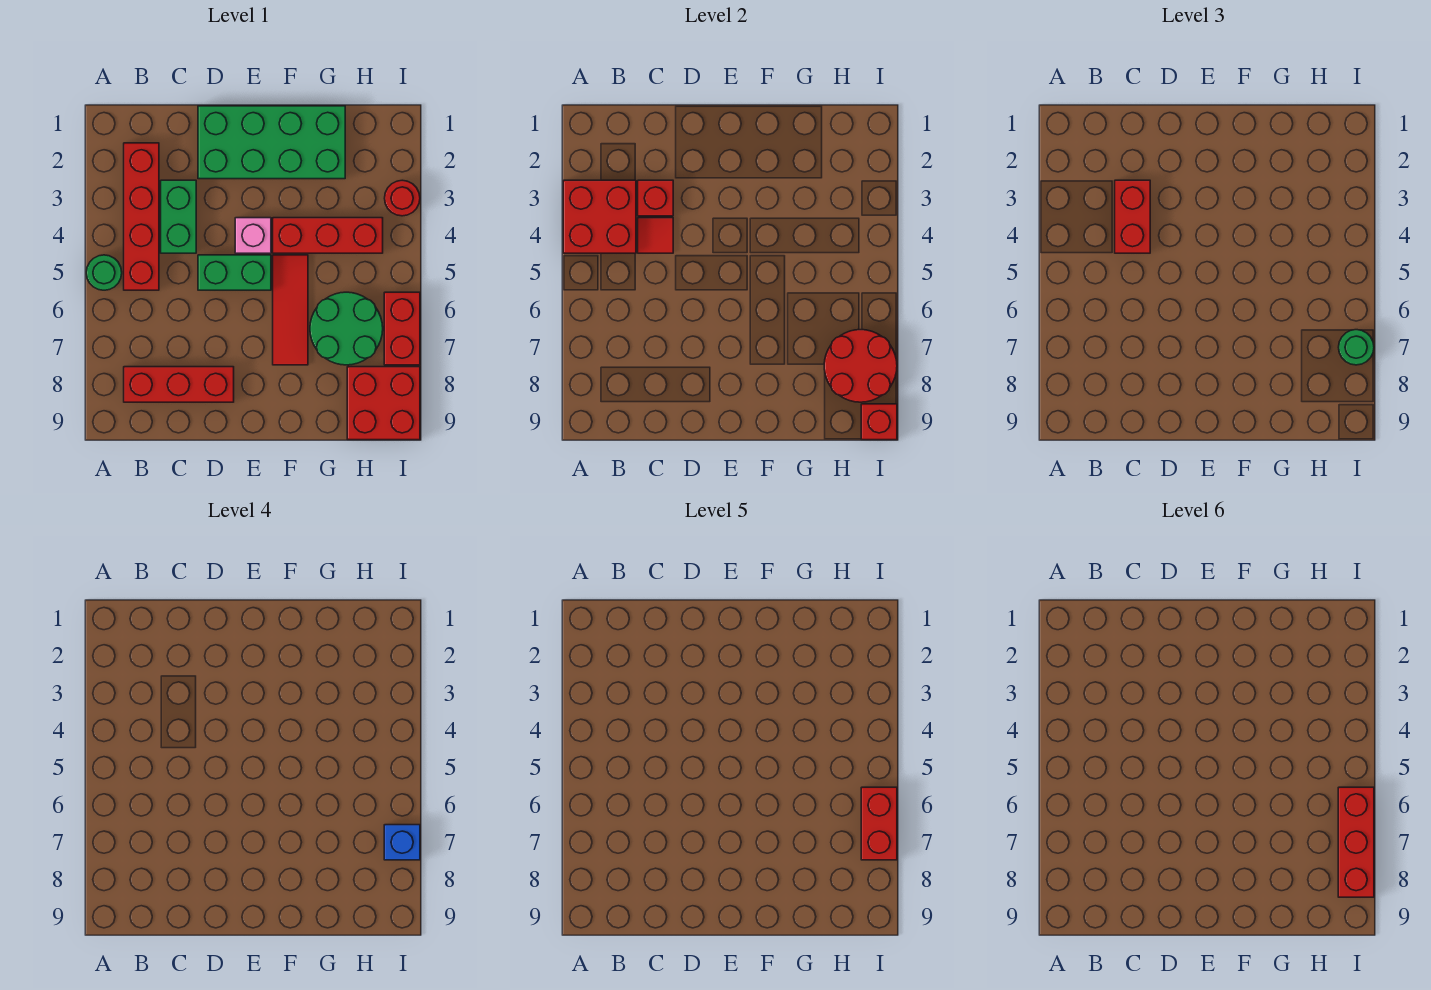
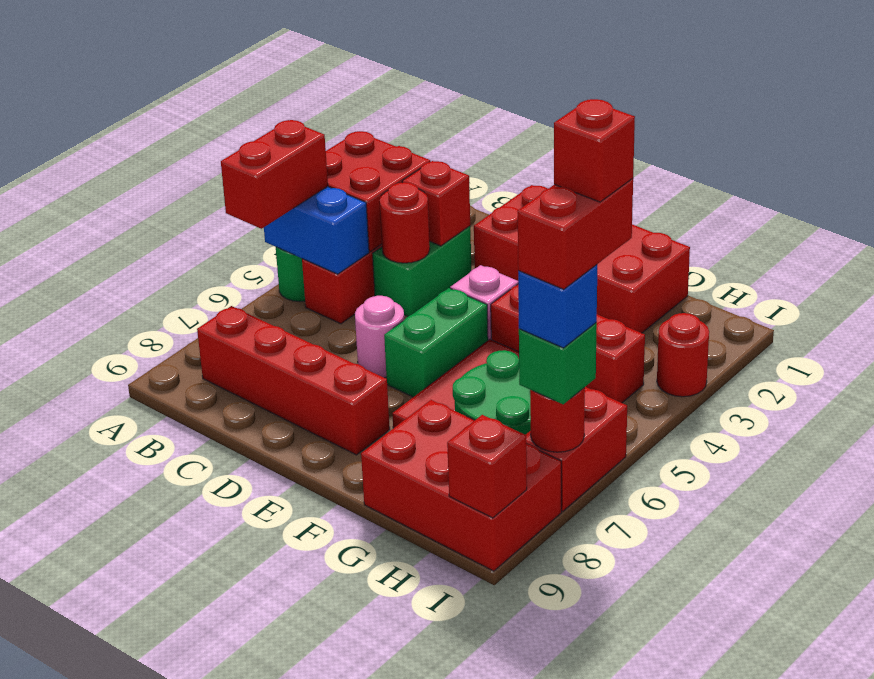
none -> blue brick A5:B5 level 2
red brick B8:D8 level 1 -> red brick B8:E8 level 1
red brick C3:C4 level 3 -> red brick A5:A6 level 3
red tile C4 level 2 -> red round brick C4 level 2
green brick D1:G2 level 1 -> red brick D1:G2 level 1
green brick D5:E5 level 1 -> green brick E5:E6 level 1
none -> pink round brick D6 level 1
red round brick H7:I8 level 2 -> red round brick I7 level 2
red brick H8:I9 level 1 -> red brick G8:I9 level 1
red brick I6:I8 level 6 -> red brick I6 level 6
green round brick I7 level 3 -> green brick I7 level 3

